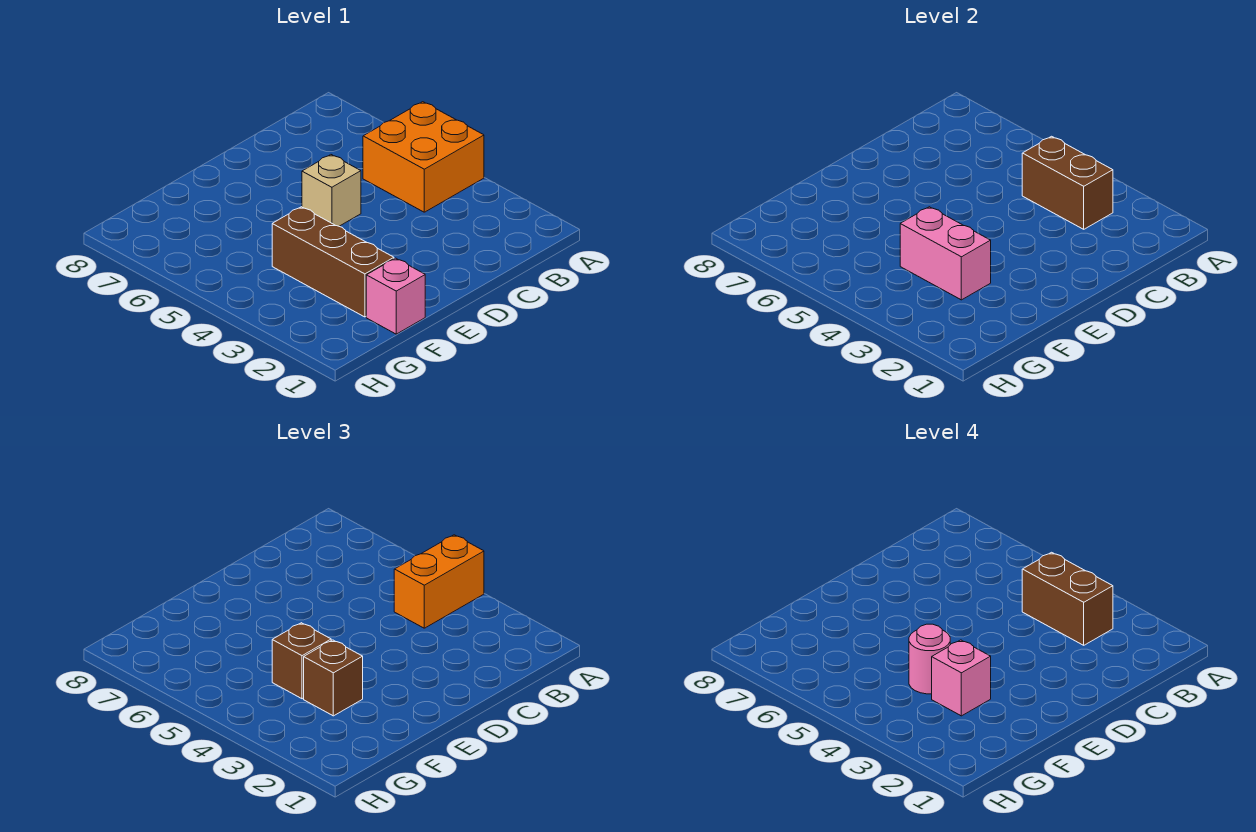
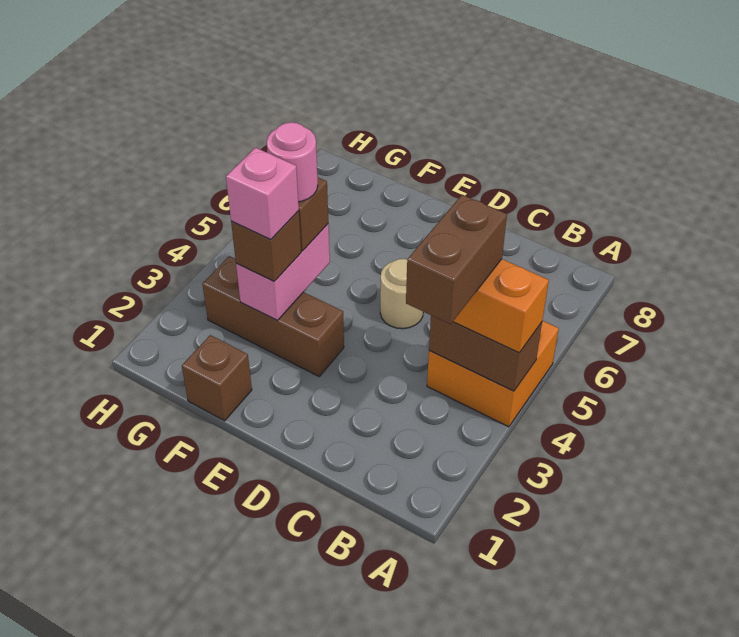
brown brick B3:B4 level 2 -> brown brick A4:B4 level 2
tan brick D5 level 1 -> tan round brick D5 level 1
pink brick F1 level 1 -> brown brick F1 level 1
brown brick F2:F4 level 1 -> brown brick E3:G3 level 1

